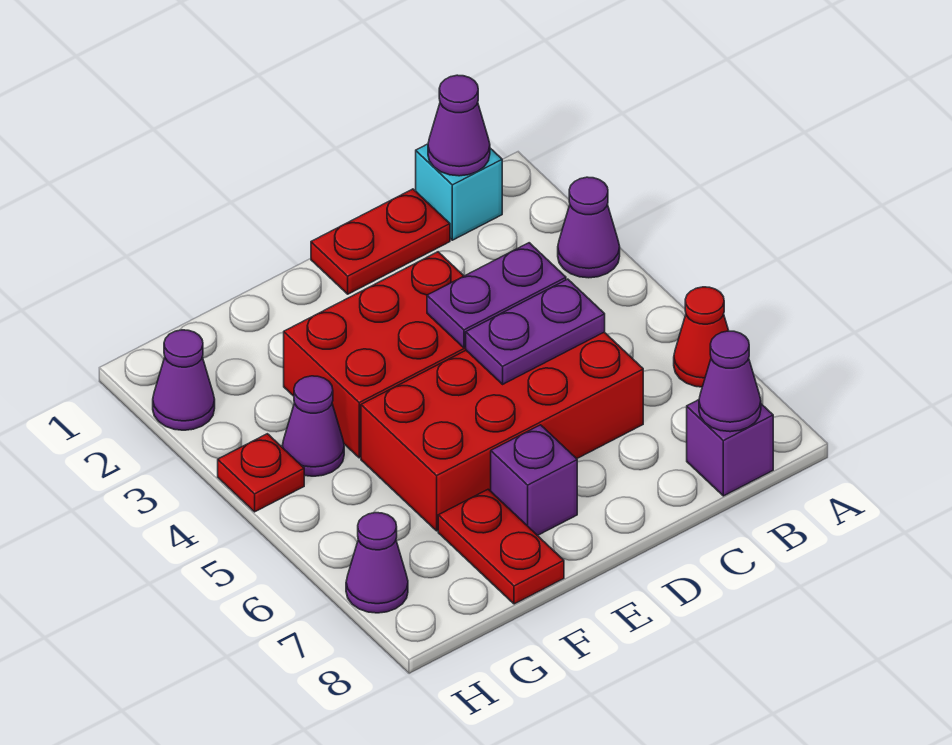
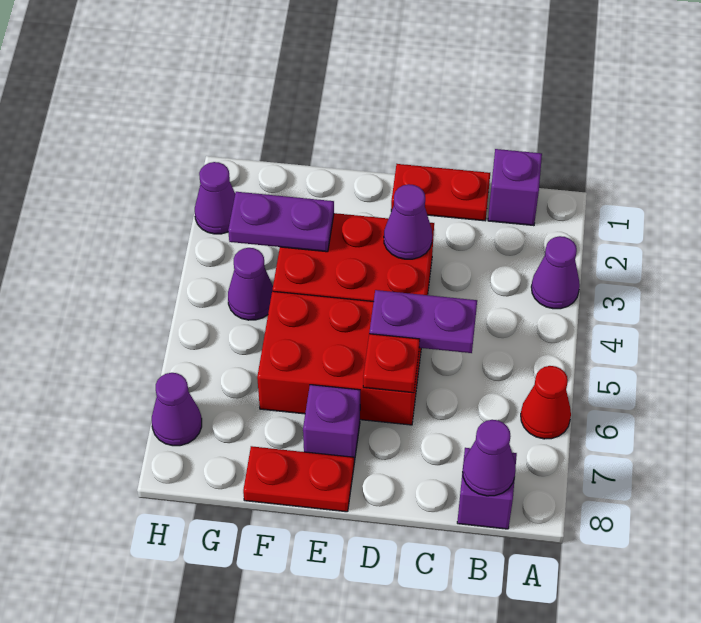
cyan brick B1 level 1 -> purple brick B1 level 1
purple cone B1 level 2 -> purple cone D3 level 2
purple plate C4:D4 level 2 -> purple plate F3:G3 level 2
red brick C5:F6 level 1 -> red brick D5:F6 level 1
red plate F7:F8 level 1 -> red plate E8:F8 level 1
red plate H4 level 1 -> red plate D6 level 2

